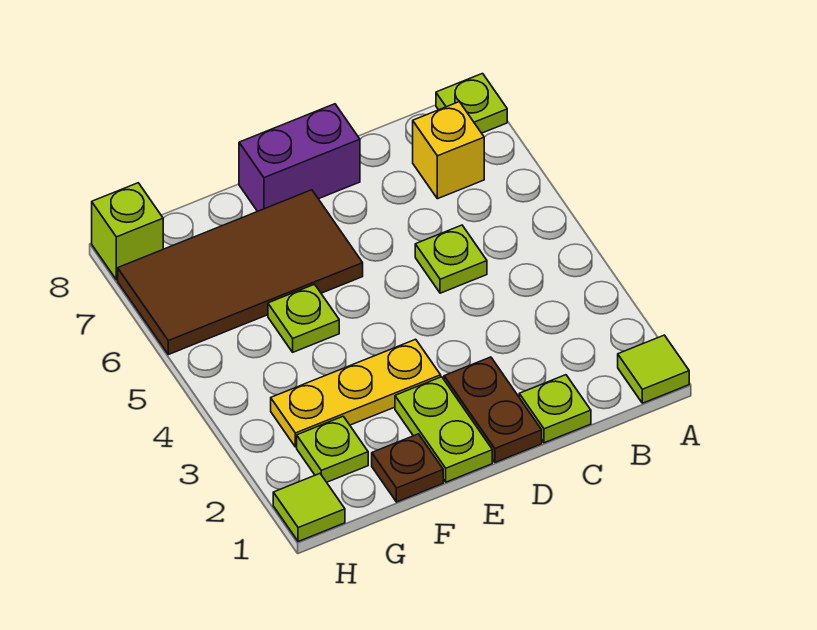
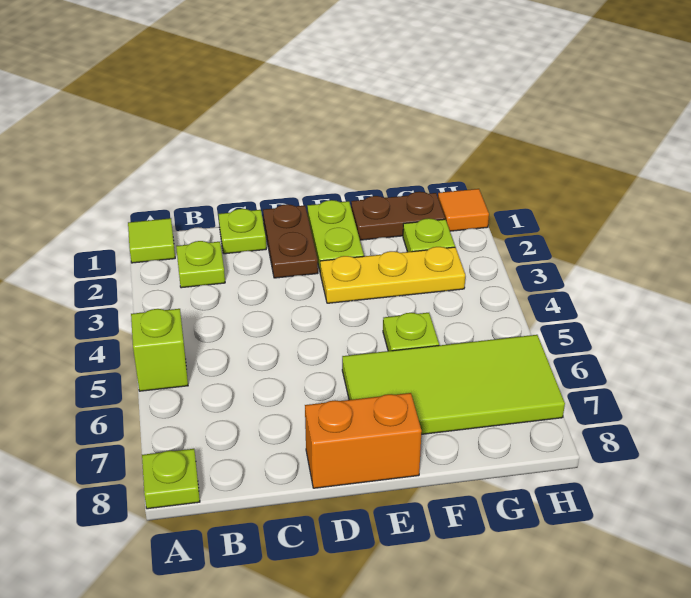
yellow brick B7 level 1 -> none
lime plate C5 level 1 -> lime plate B2 level 1
purple brick D8:E8 level 1 -> orange brick D8:E8 level 1
brown tile E6:H7 level 1 -> lime tile E6:H7 level 1
brown plate F1 level 1 -> brown plate F1:G1 level 1
lime tile H1 level 1 -> orange tile H1 level 1
lime brick H8 level 1 -> lime brick A5 level 1

